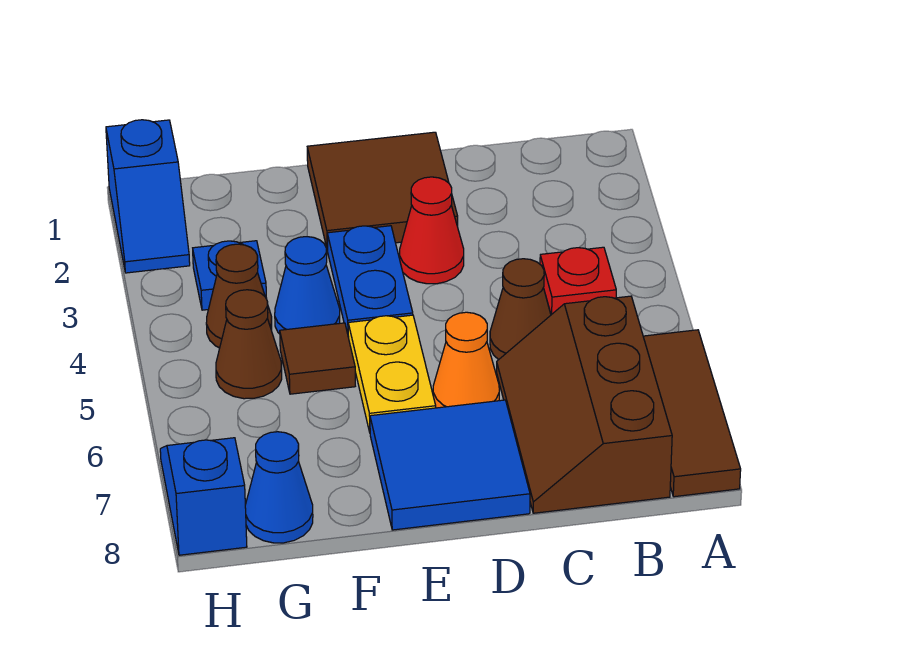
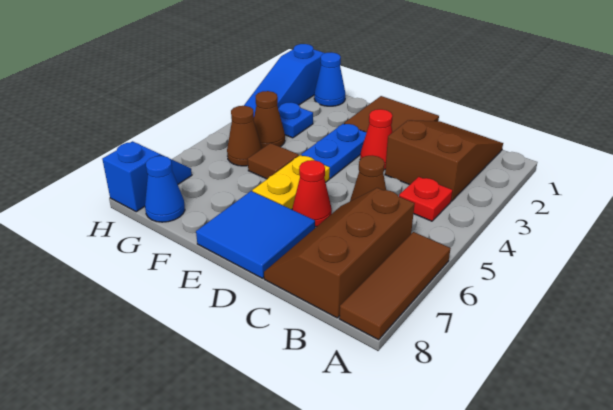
none -> brown slope B1:C3 level 1 top 3
orange cone D6 level 1 -> red cone D6 level 1
blue cone F4 level 1 -> blue cone G1 level 1
blue slope H1:H2 level 1 top 1 -> blue slope H1:H3 level 1 top 1

